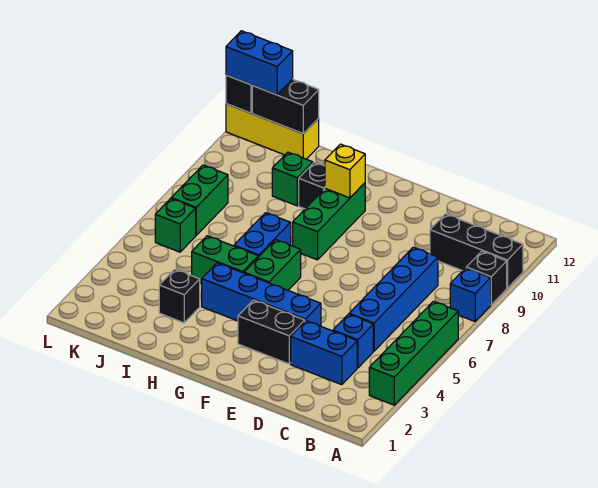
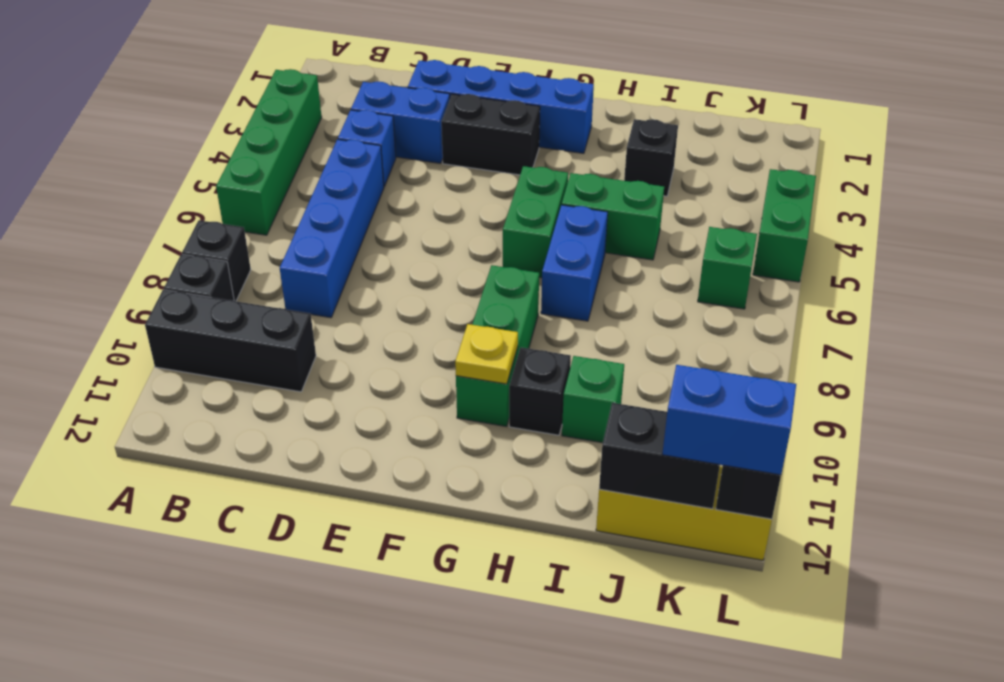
blue brick A8 level 1 -> black brick A8 level 1
blue brick E4:H4 level 1 -> blue brick D2:G2 level 1
yellow brick G10 level 2 -> yellow plate G10 level 2
green brick K7:K8 level 1 -> green brick L4:L5 level 1

